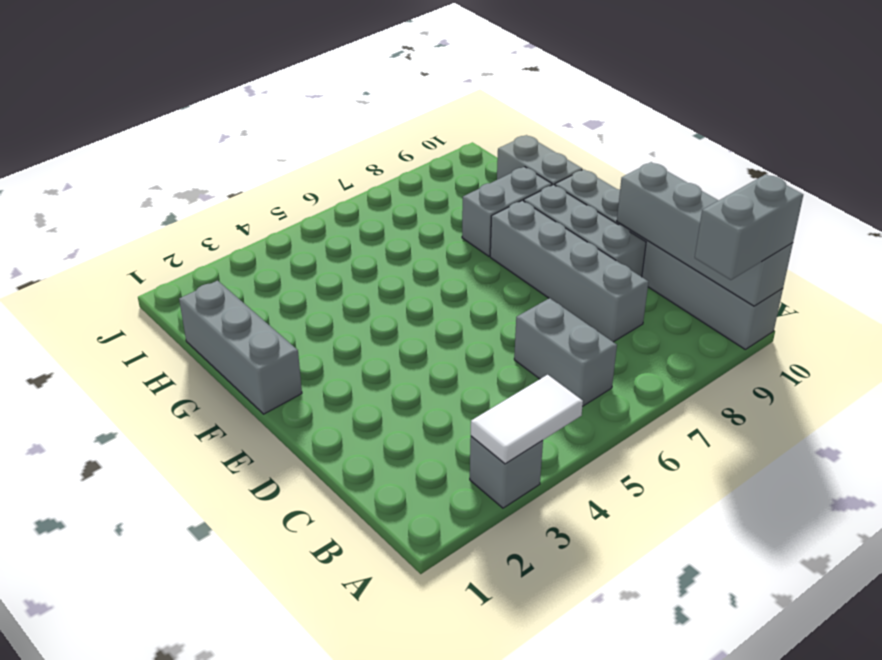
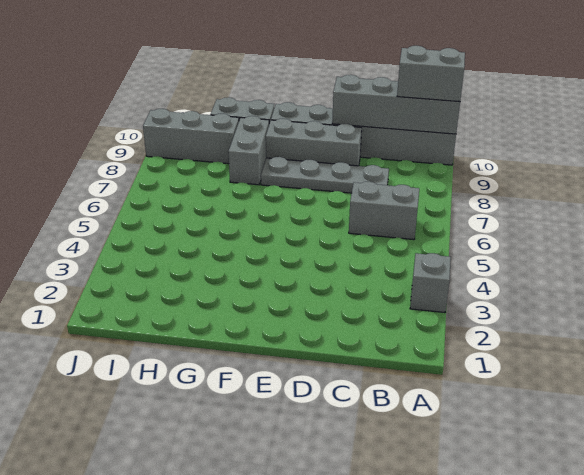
white tile A3:A4 level 2 -> none
grey brick A9:A10 level 3 -> grey brick A10:B10 level 3
grey brick C8:F8 level 1 -> grey plate C8:F8 level 1
grey brick F1:H1 level 1 -> grey brick H9:J9 level 1

